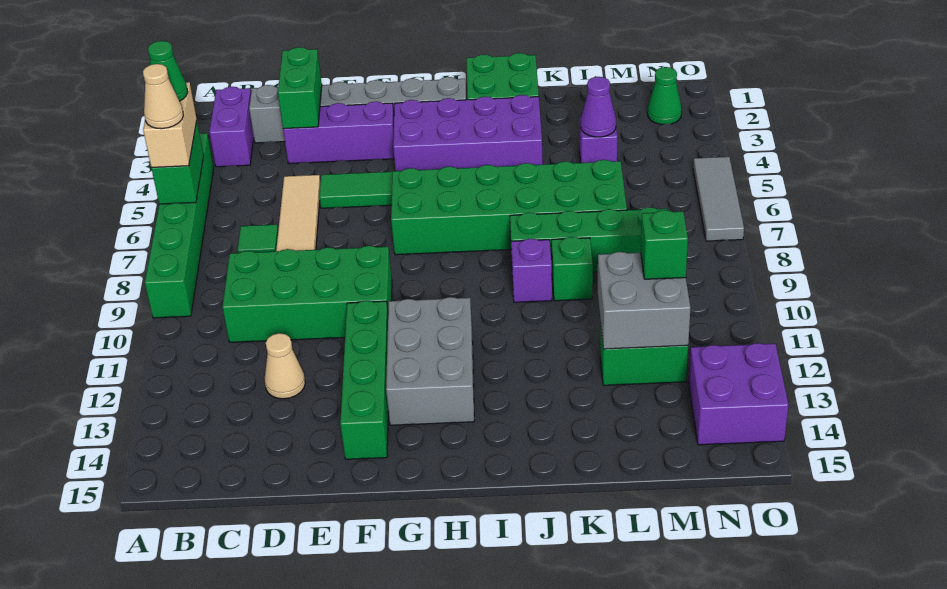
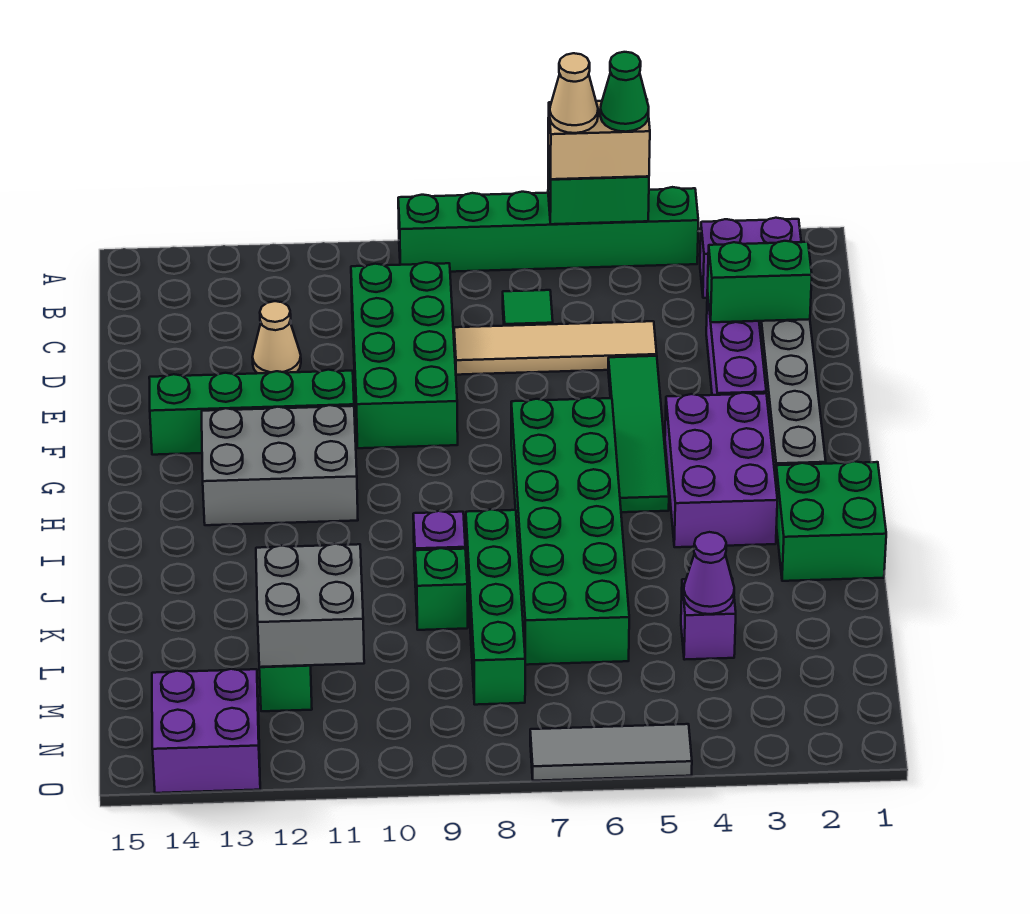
purple brick G3:J4 level 1 -> purple brick G3:I4 level 1
green brick M11 level 3 -> none
green cone N2 level 1 -> none

